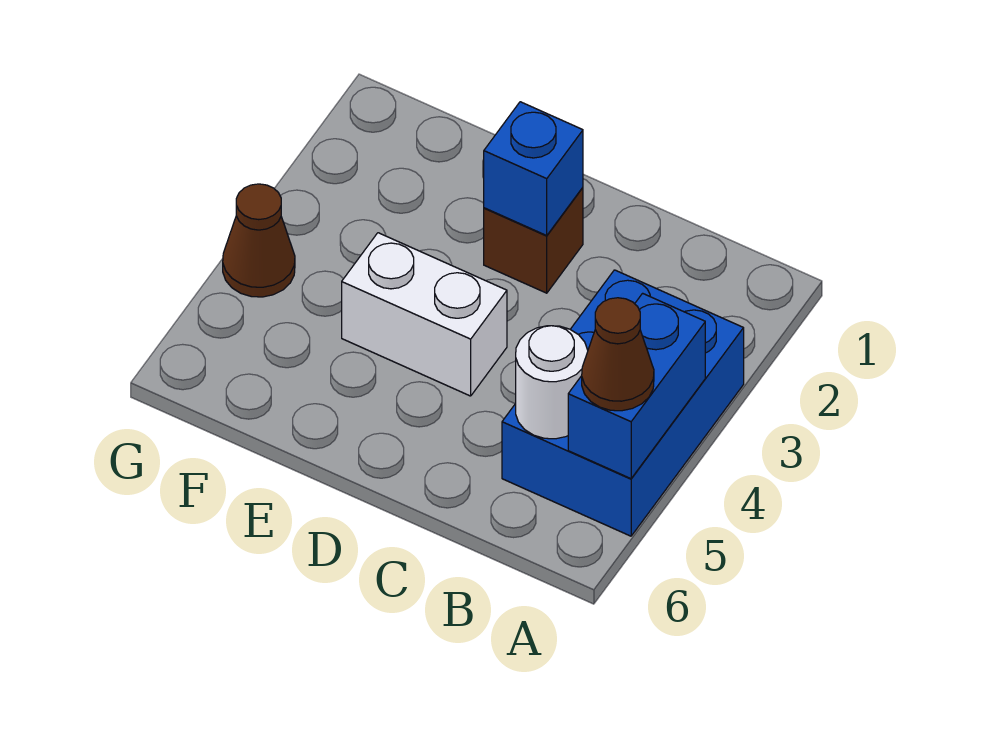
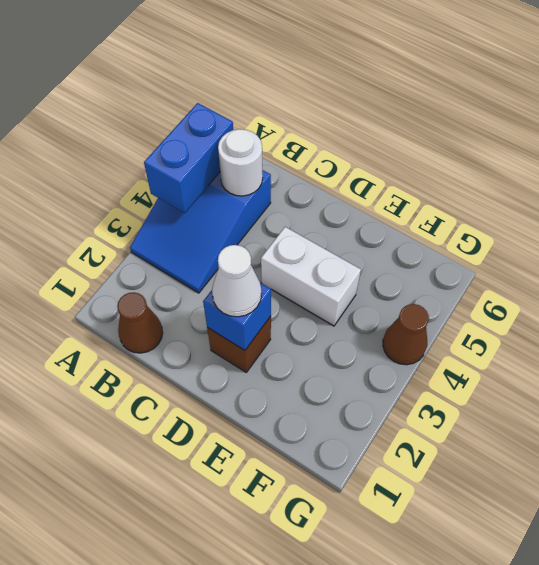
blue brick A3:B5 level 1 -> blue slope A3:B5 level 1 top 5
brown cone A5 level 3 -> brown cone B1 level 1
none -> white cone D2 level 3

